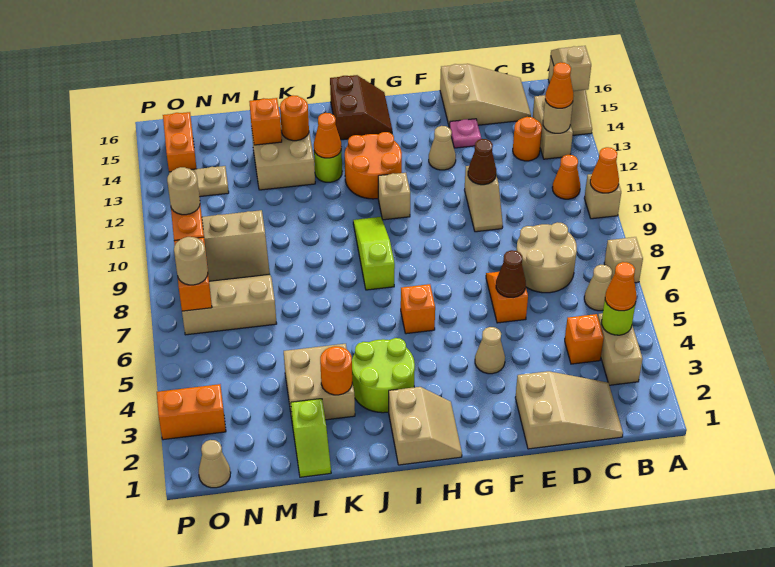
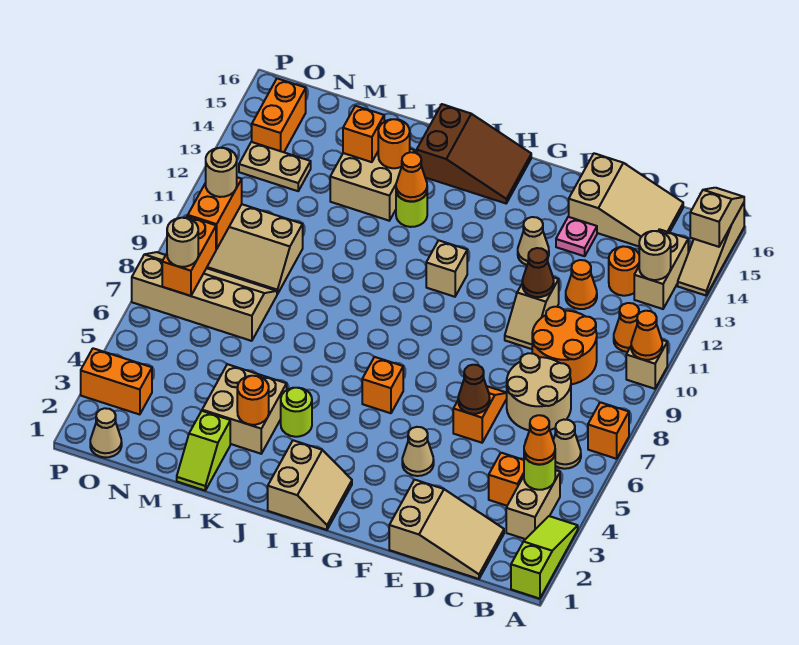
tan brick A7 level 1 -> orange brick A7 level 1
orange cone B13 level 3 -> orange cone D12 level 1
orange round brick H12:I13 level 1 -> orange round brick C9:D10 level 1
brown slope H15:I16 level 1 top I -> brown slope H15:J16 level 1 top J
lime round brick I3:J4 level 1 -> lime round brick J4 level 1
lime slope I8:I10 level 1 top 8 -> lime slope A1:A3 level 1 top 1
tan slope M7:O8 level 1 top 7 -> tan slope M7:P8 level 1 top 7

